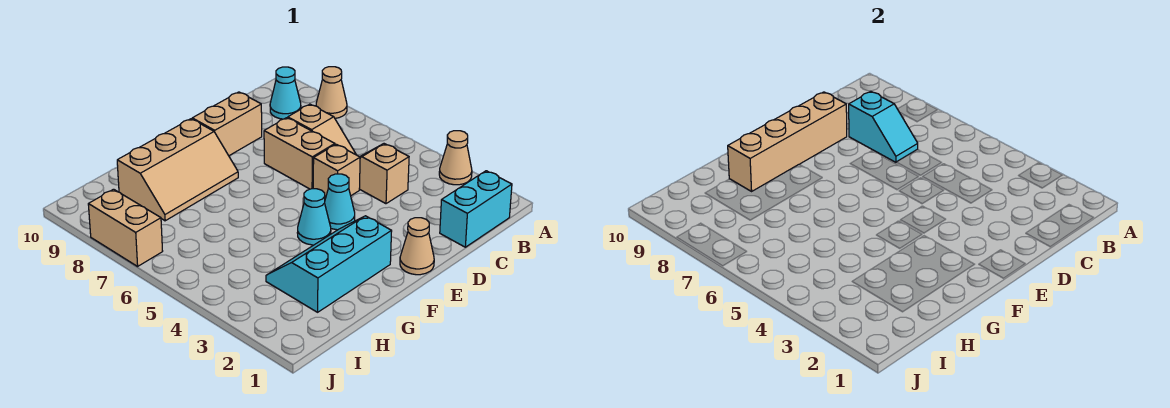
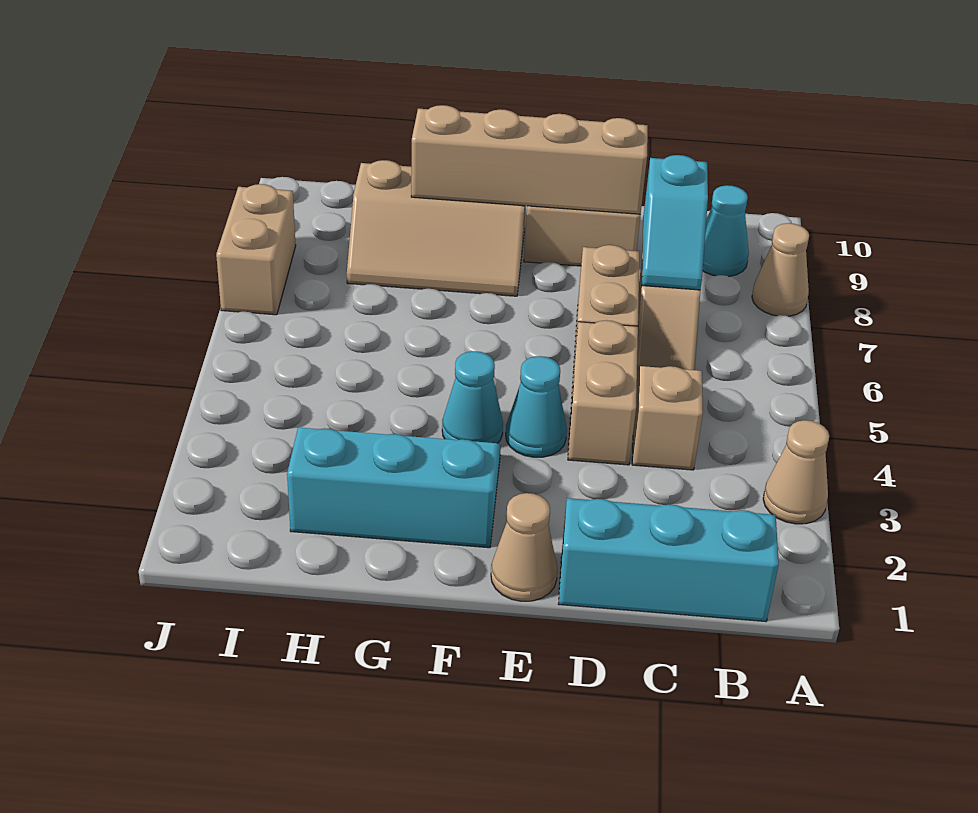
cyan brick B1:C1 level 1 -> cyan brick B1:D1 level 1
tan brick D5 level 1 -> tan brick D4:D5 level 1

